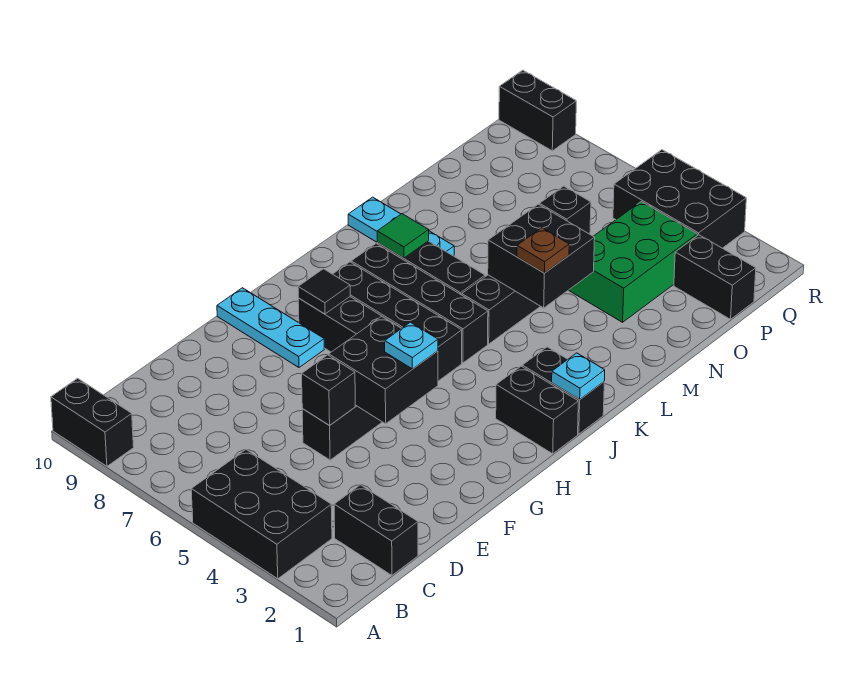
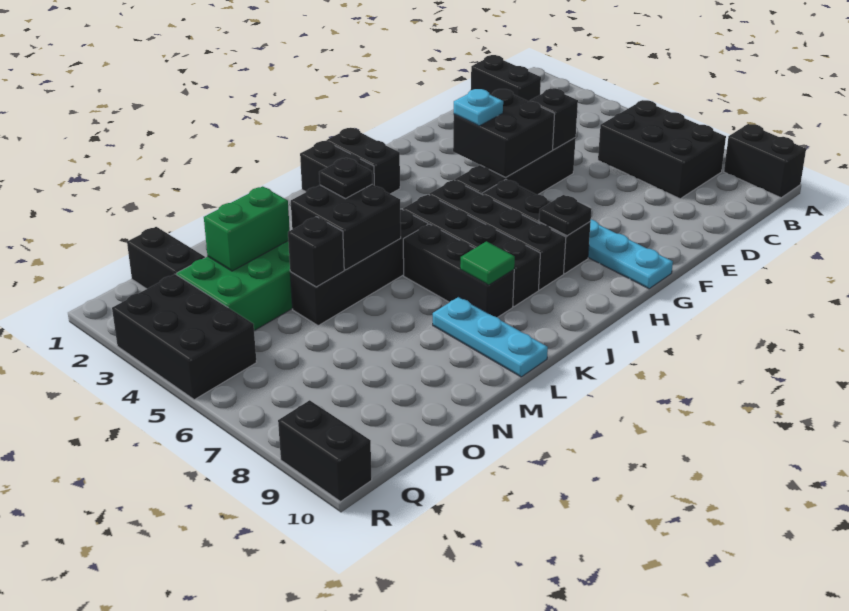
black brick A3:B5 level 1 -> black brick B6:C8 level 1
black tile H8 level 2 -> black plate H8 level 2
cyan plate J1 level 2 -> none
brown plate L4 level 3 -> black plate L4 level 3
none -> green brick N3:O3 level 2

